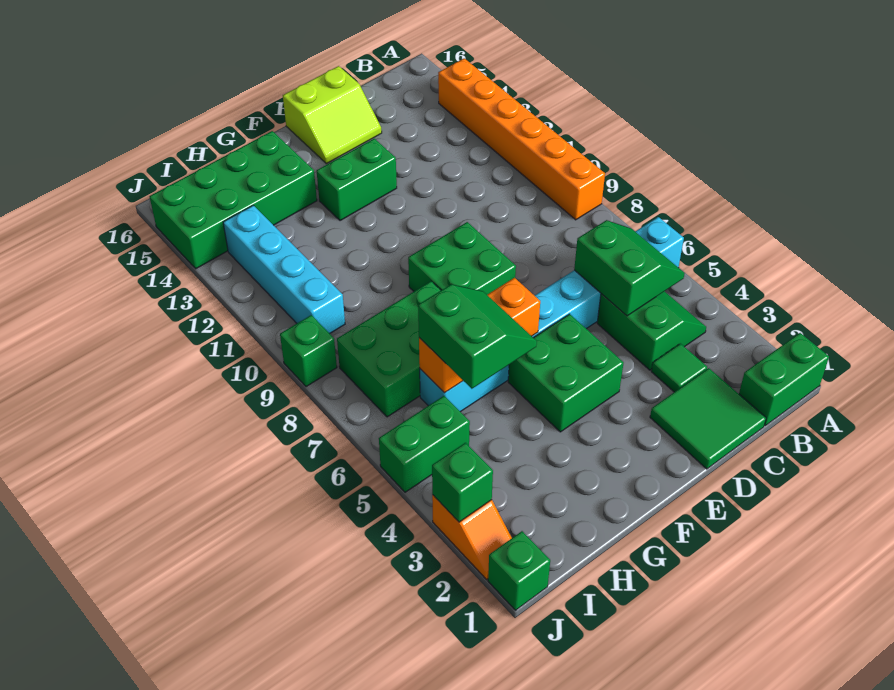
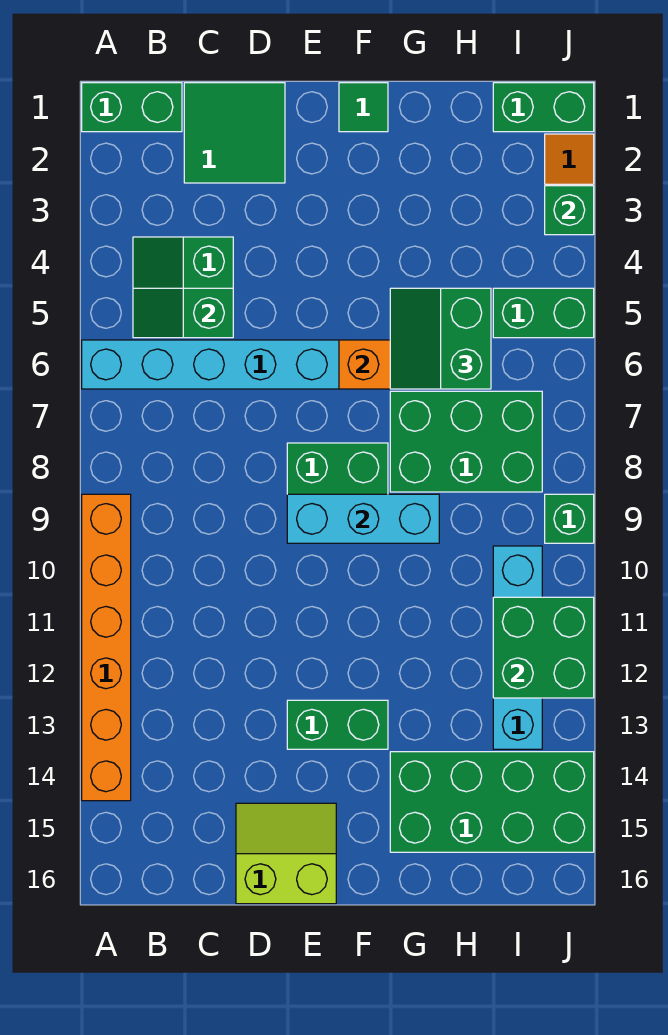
green slope B5:C6 level 2 top C -> green slope B5:C5 level 2 top C
green tile C3 level 1 -> green tile F1 level 1
green brick E4:F5 level 1 -> green brick I11:J12 level 2
none -> cyan brick E9:G9 level 2
green brick J1 level 1 -> green brick I1:J1 level 1

